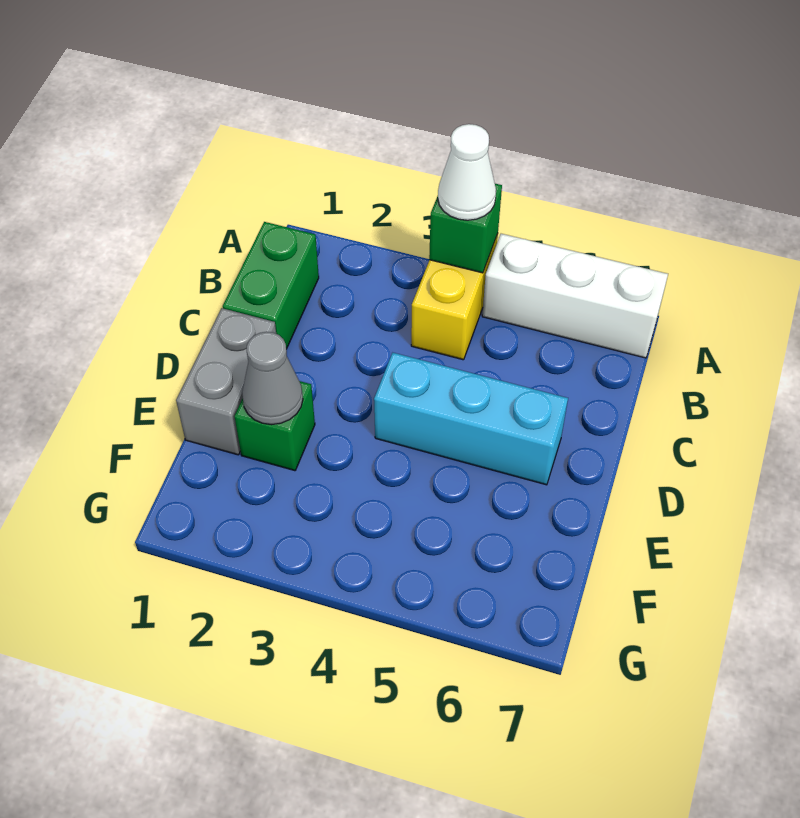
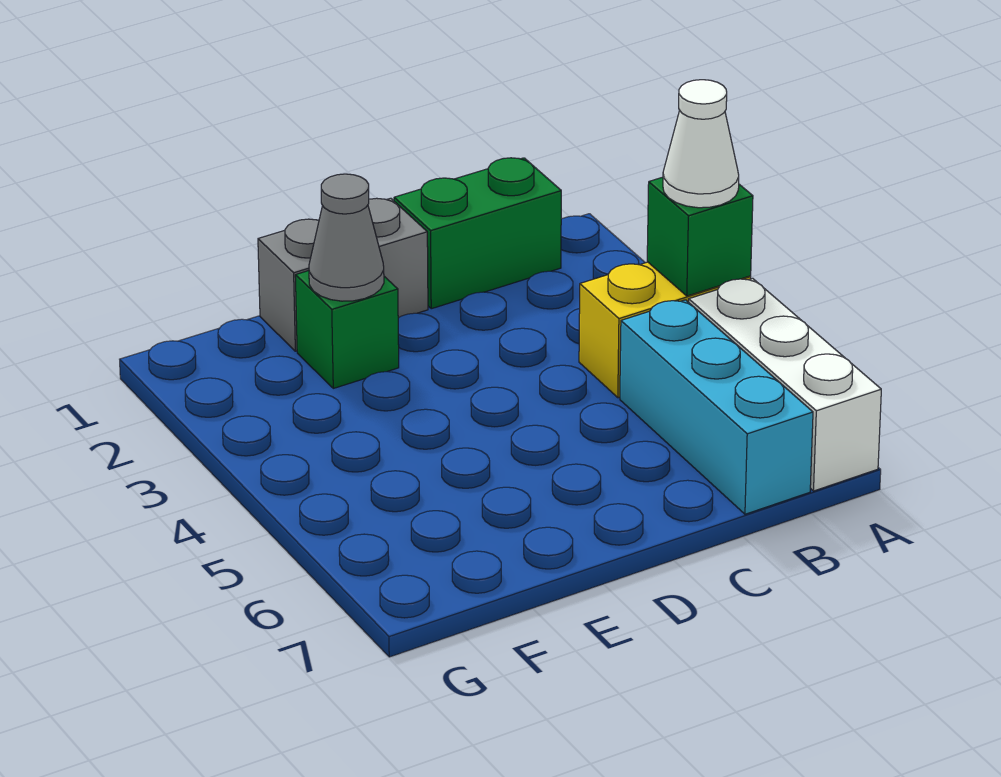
cyan brick D4:D6 level 1 -> cyan brick B5:B7 level 1

